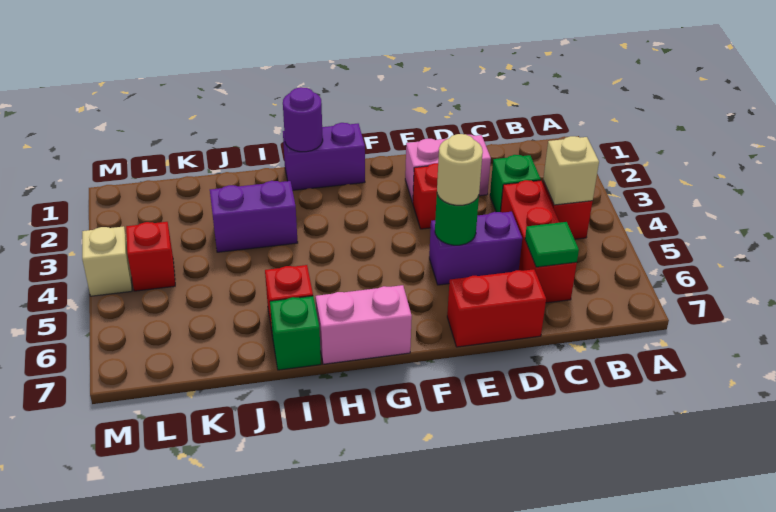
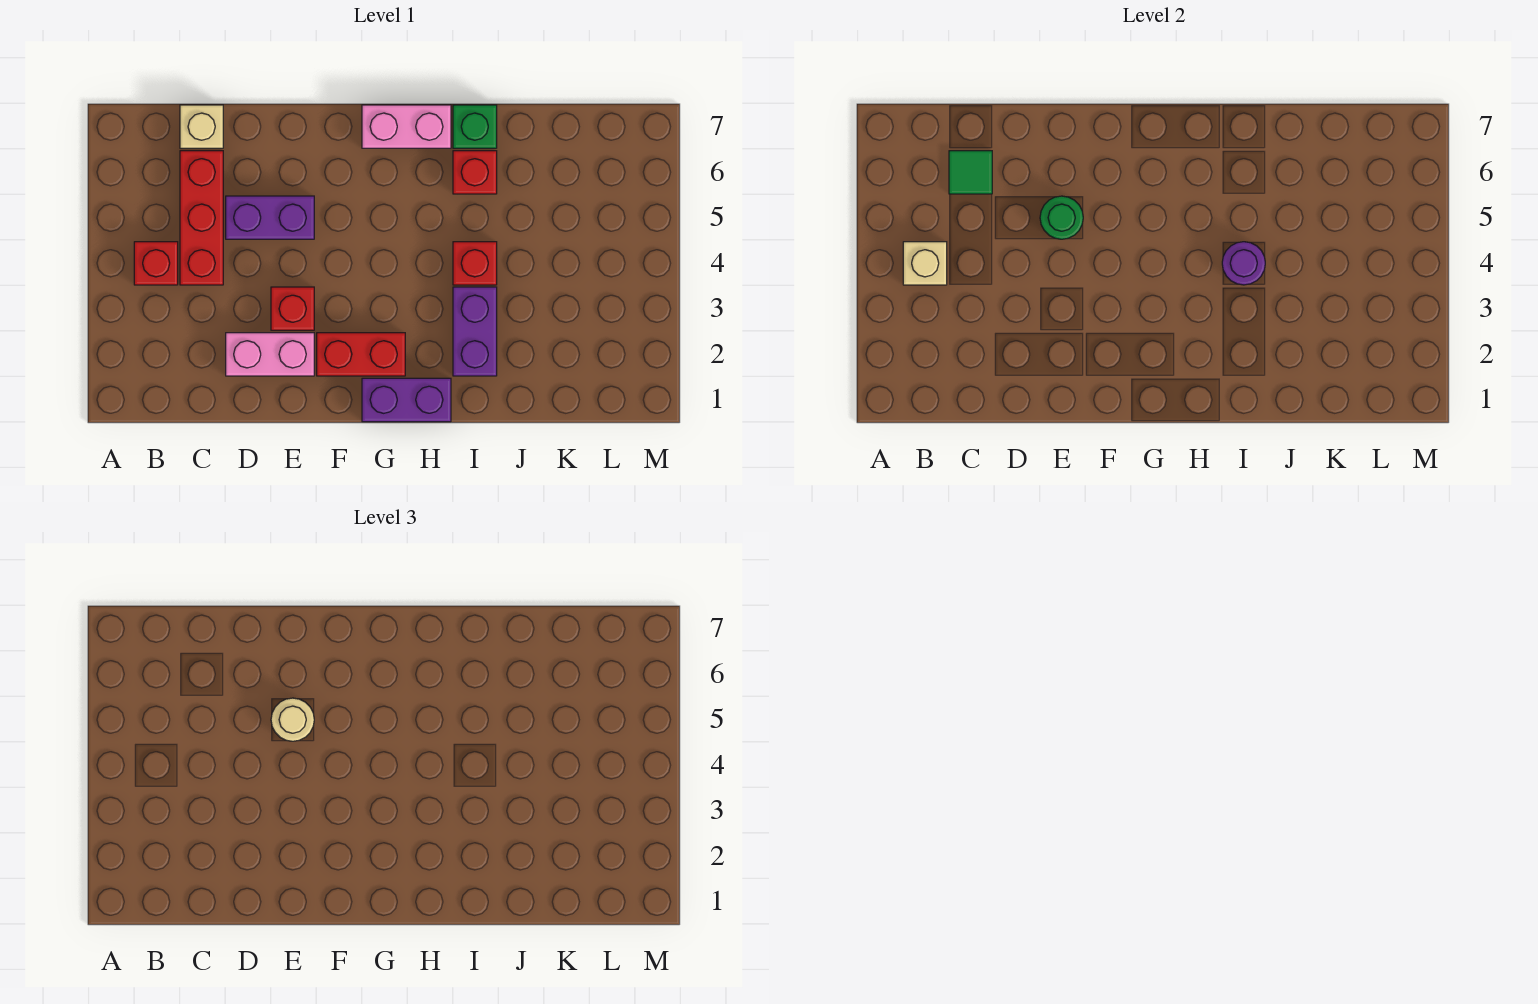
green brick C3 level 1 -> none
red brick D7:E7 level 1 -> red brick F2:G2 level 1
purple round brick H1 level 2 -> purple round brick I4 level 2
purple brick I3:J3 level 1 -> purple brick I2:I3 level 1
red brick L4 level 1 -> red brick I4 level 1
tan brick M4 level 1 -> tan brick C7 level 1

